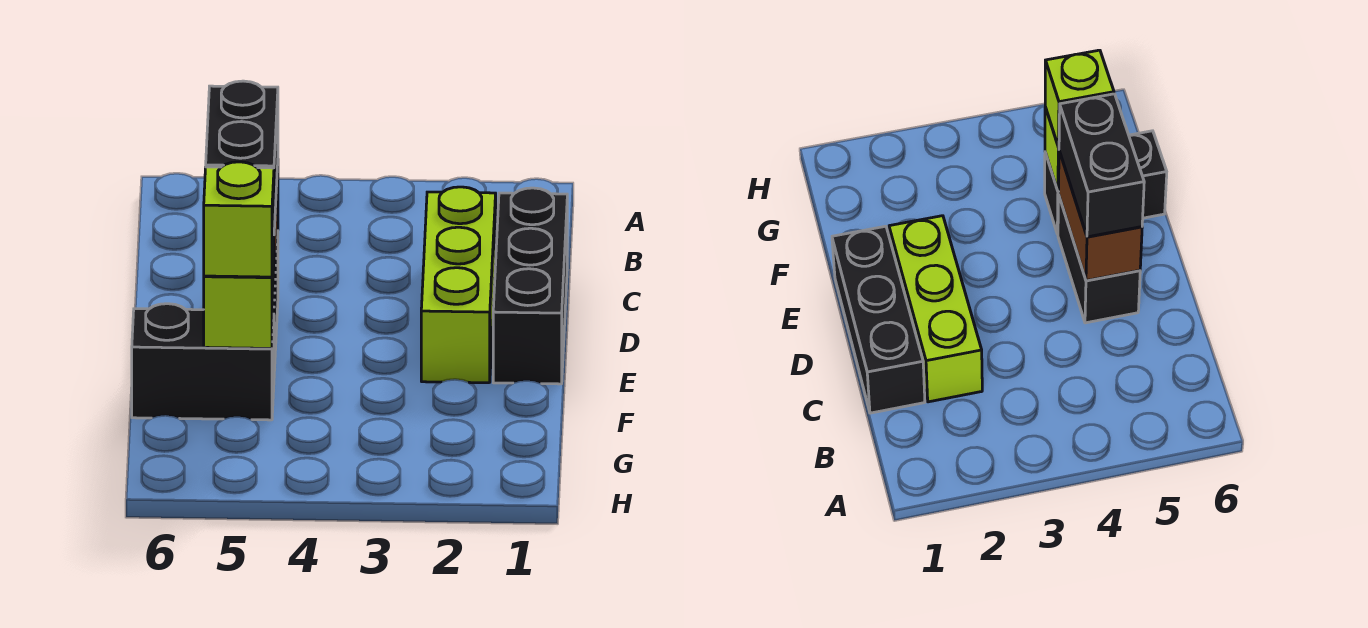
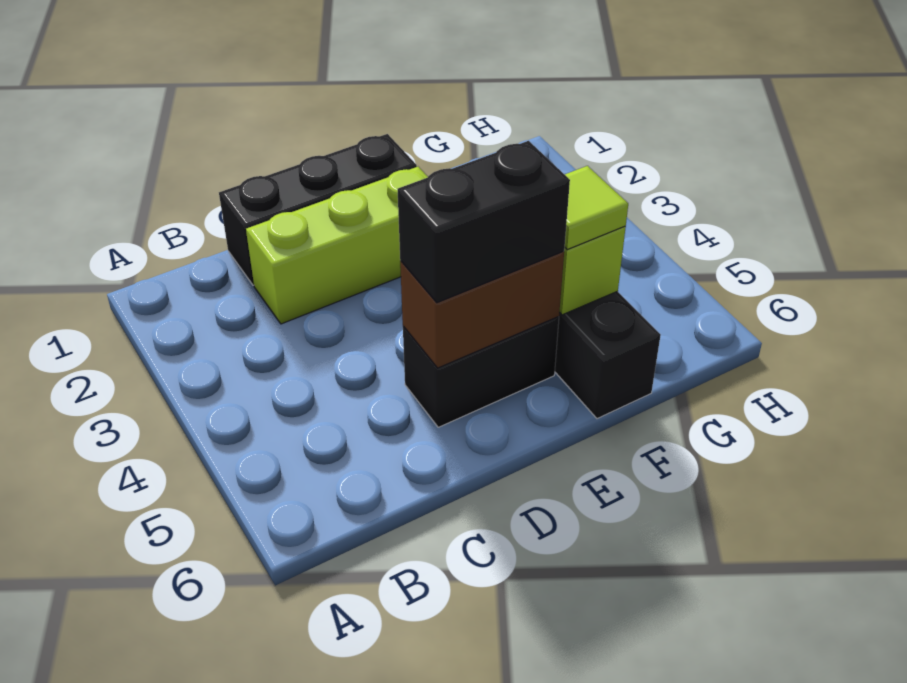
lime brick F5 level 3 -> lime tile F5 level 3

